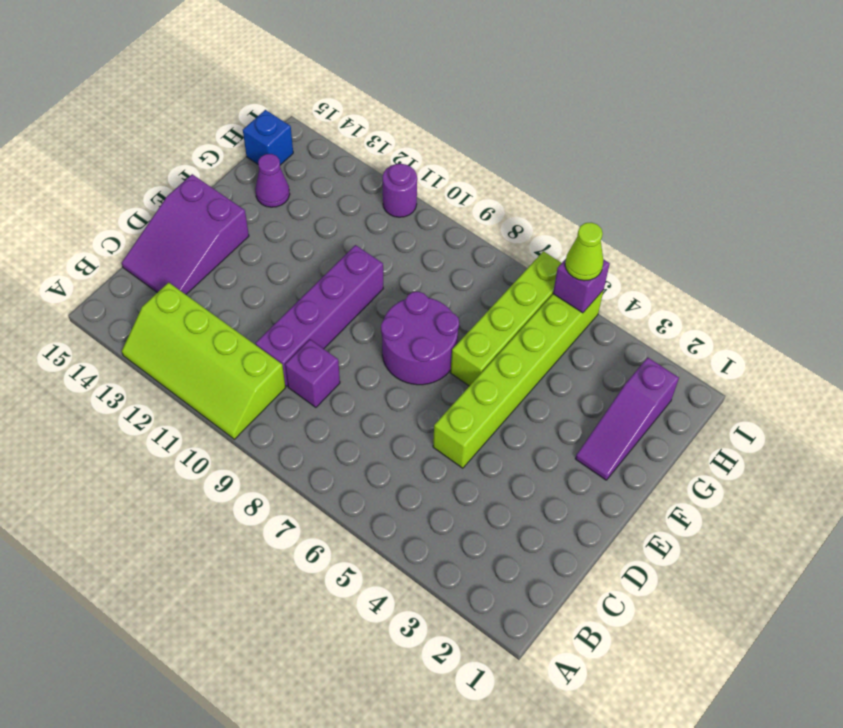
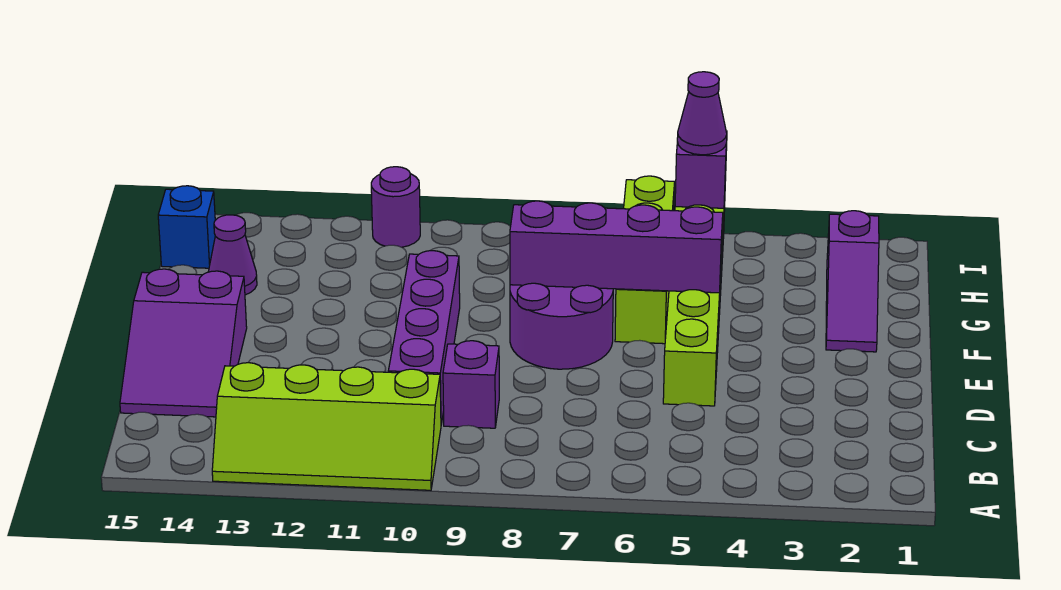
none -> purple brick F5:F8 level 2
lime cone I5 level 3 -> purple cone I5 level 3

